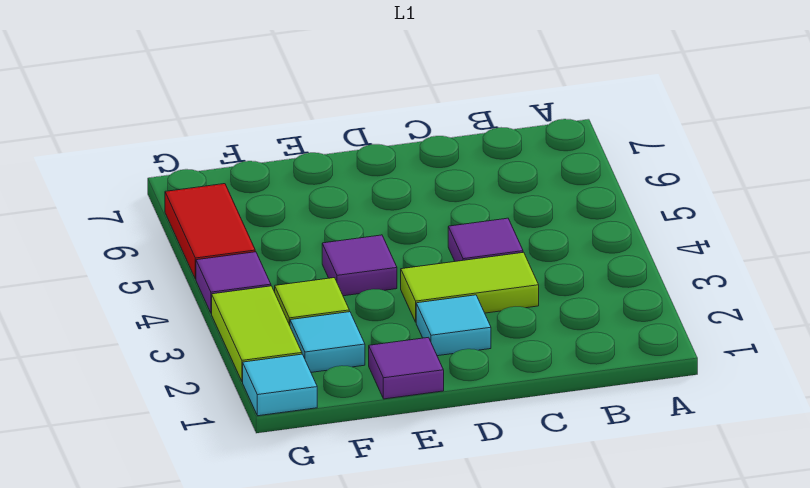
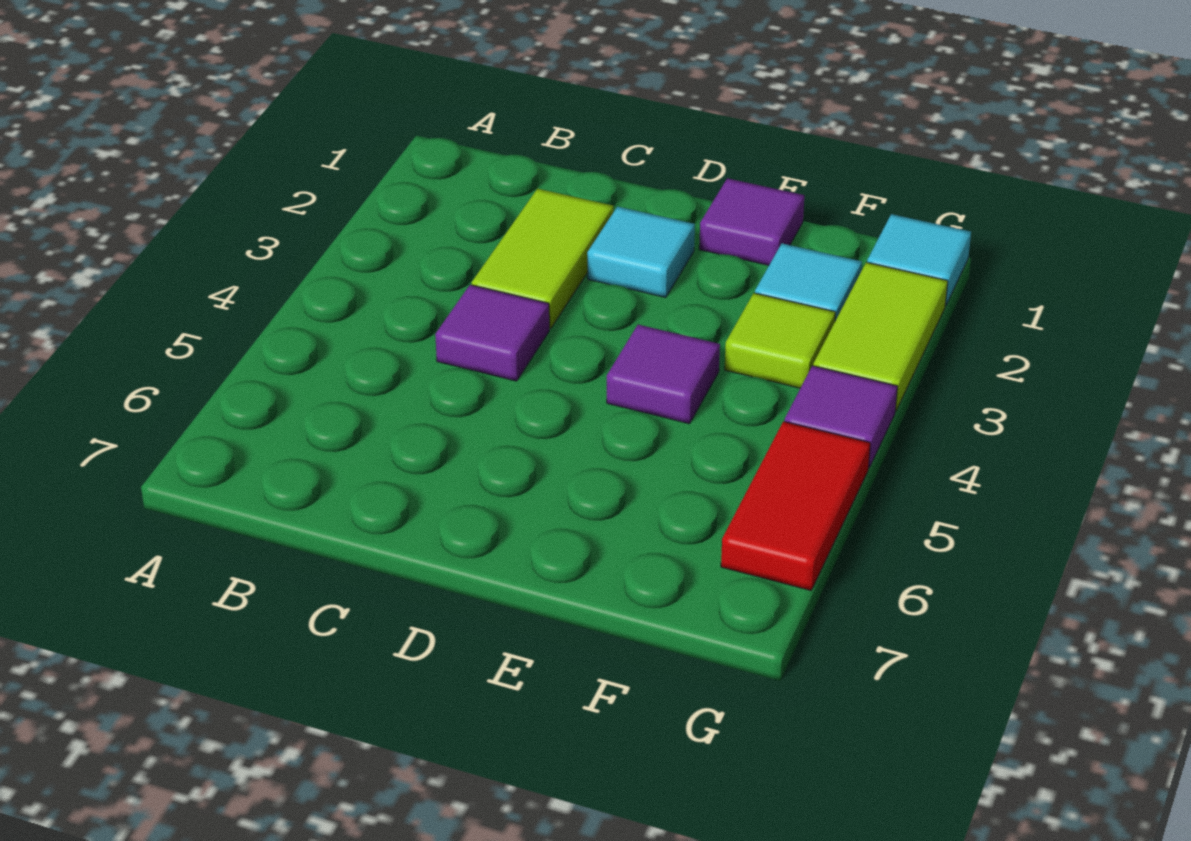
lime tile C3:D3 level 1 -> lime tile C2:C3 level 1

